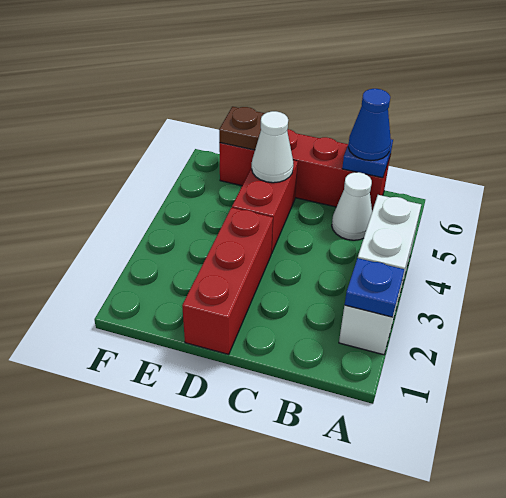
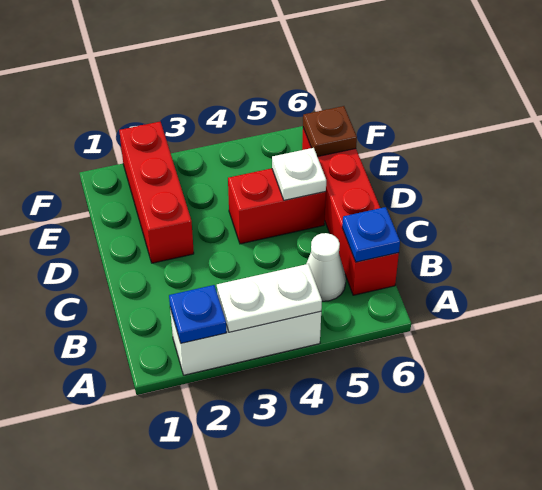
blue cone B6 level 3 -> none
red brick D1:D3 level 1 -> red brick D2:F2 level 1
white cone D5 level 2 -> white plate D5 level 2

